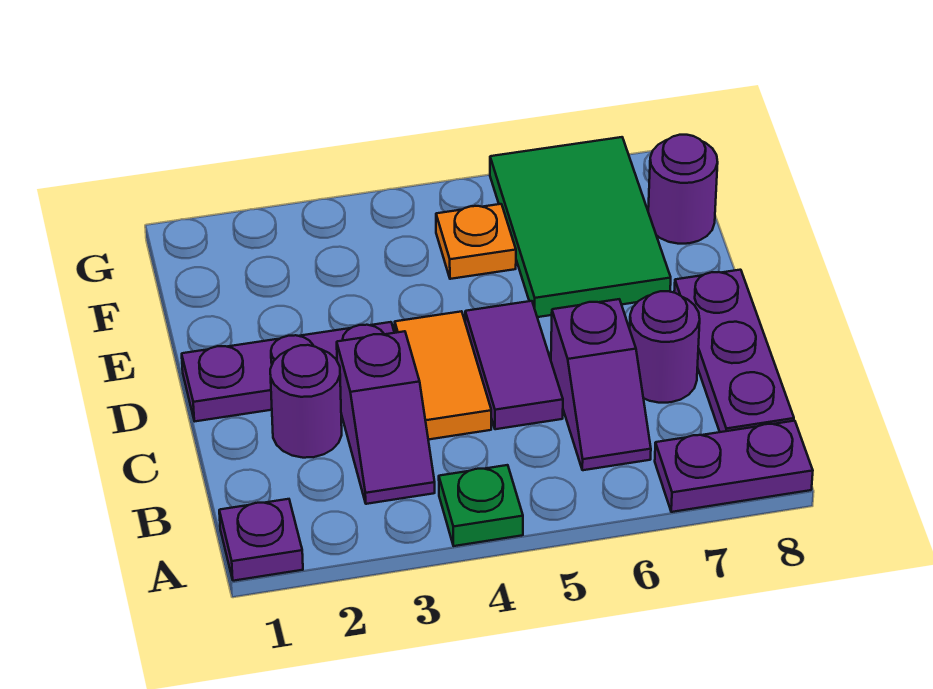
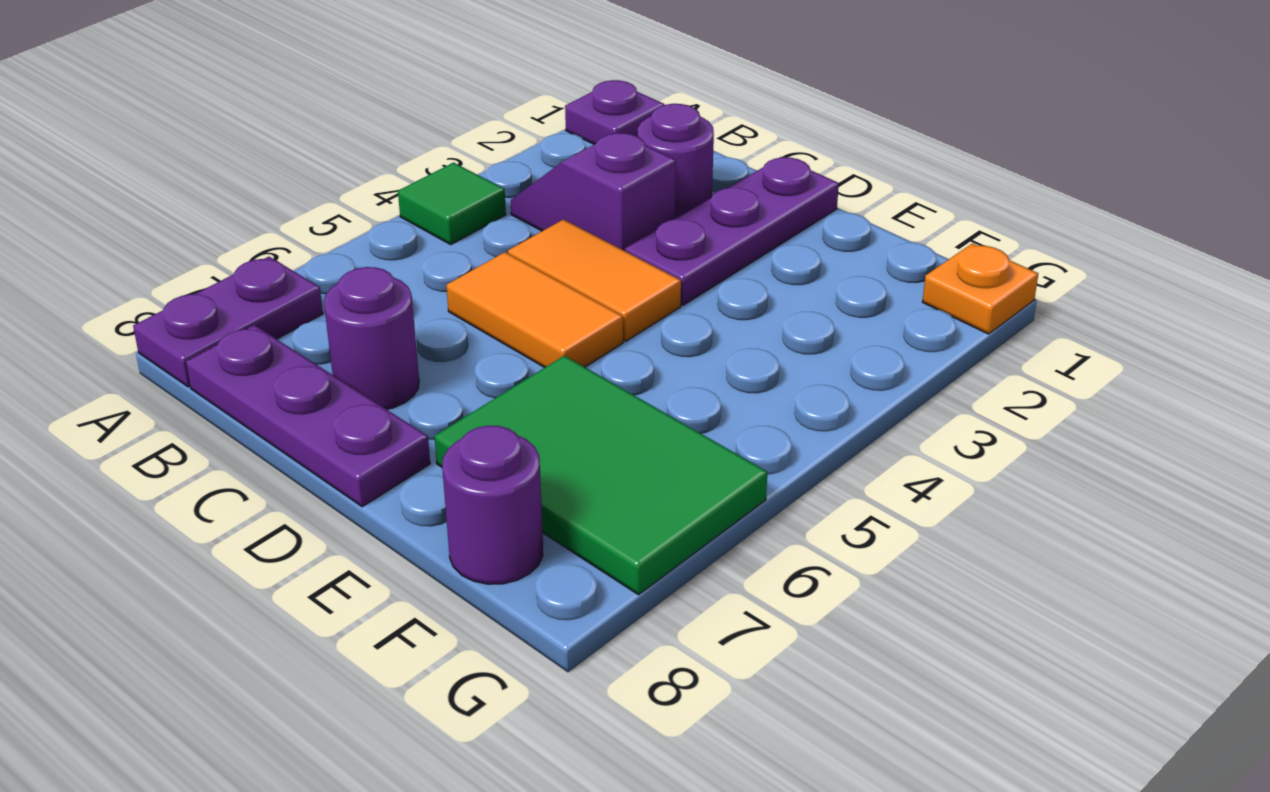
green plate A4 level 1 -> green tile A4 level 1
purple slope B6:C6 level 1 top C -> none
purple tile C5:D5 level 1 -> orange tile C5:D5 level 1
orange plate F5 level 1 -> orange plate G1 level 1

